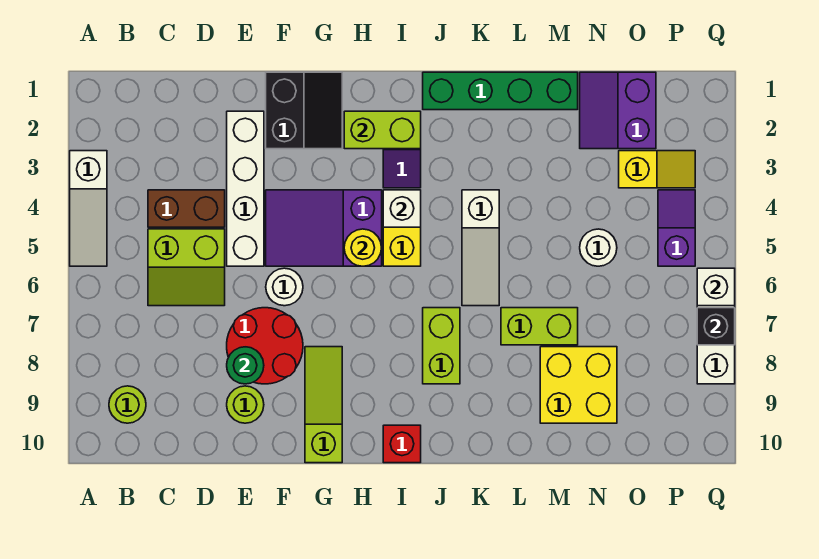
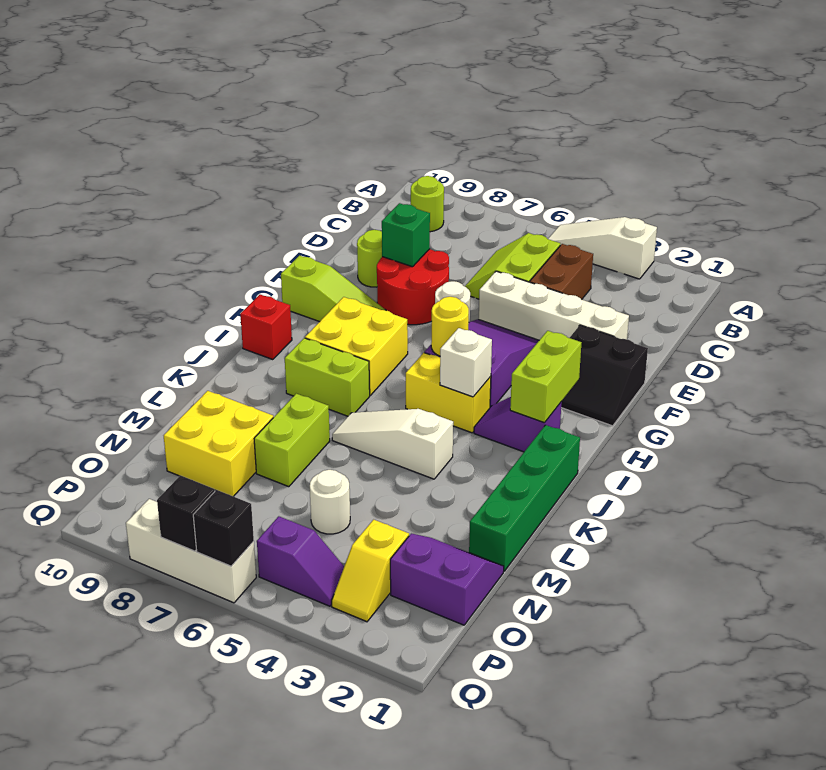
green round brick E8 level 2 -> green brick E8 level 2
none -> yellow brick H7:I8 level 1
white brick Q6 level 2 -> black brick Q6 level 2

